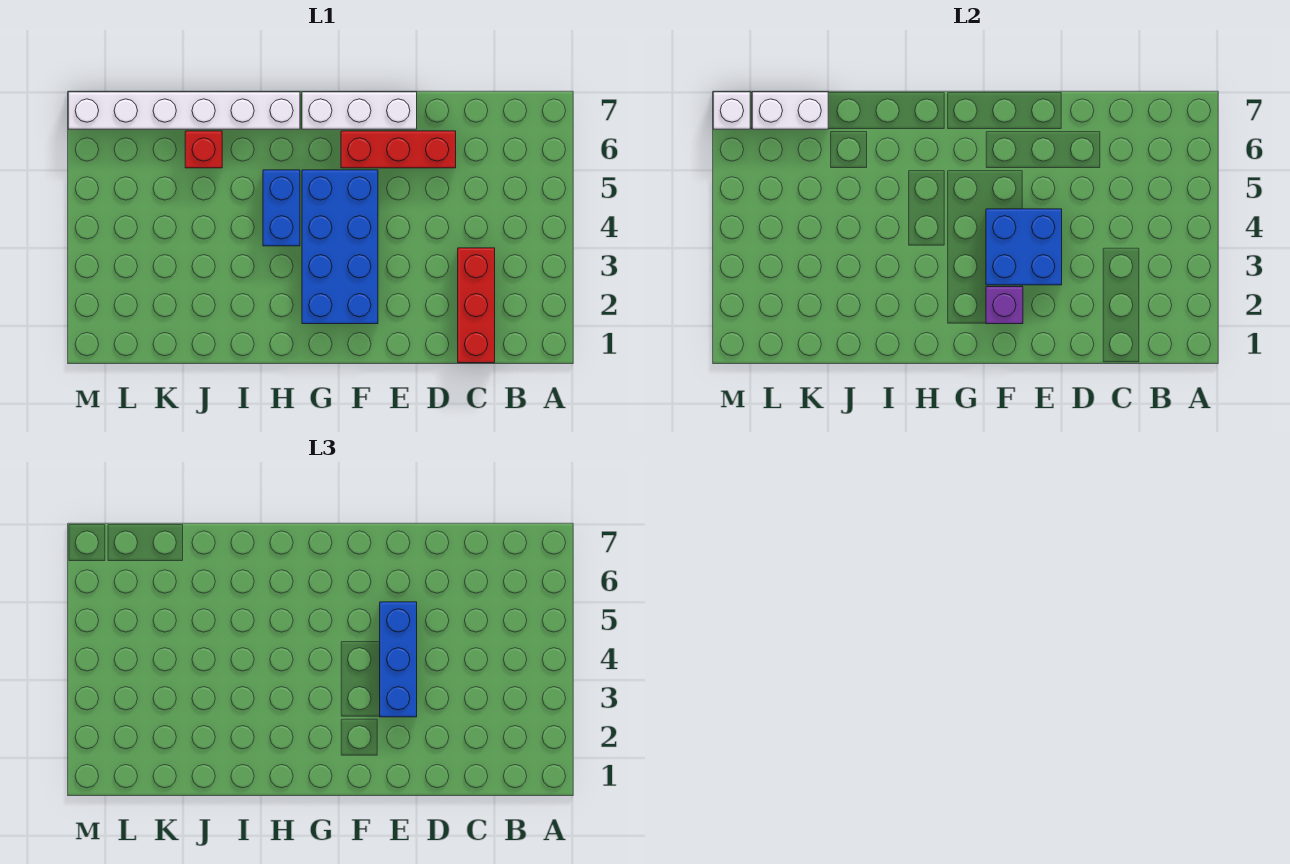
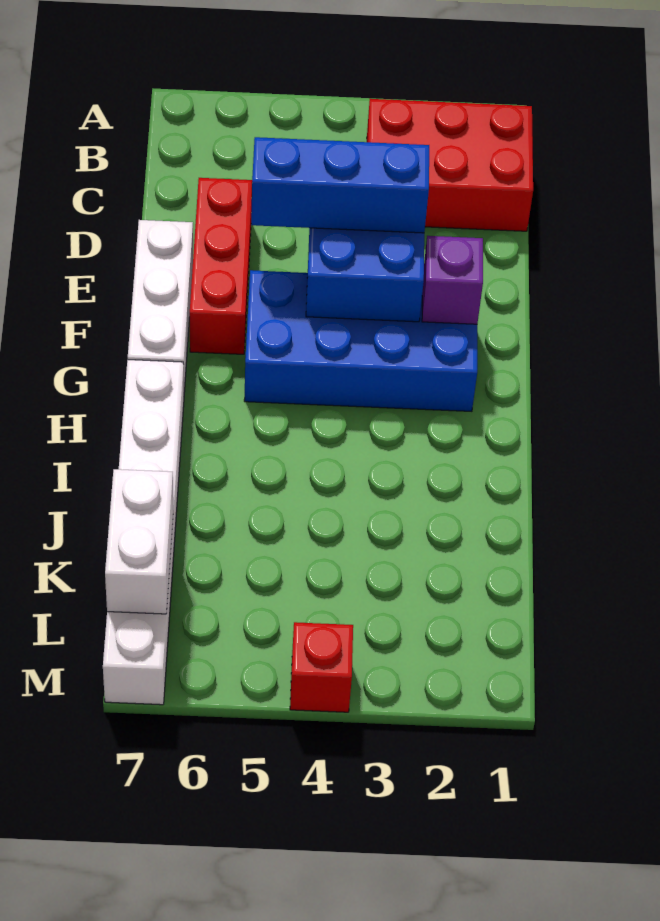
red brick C1:C3 level 1 -> red brick B1:C3 level 1
blue brick H4:H5 level 1 -> none
red brick J6 level 1 -> red brick M4 level 1
white brick M7 level 2 -> none

